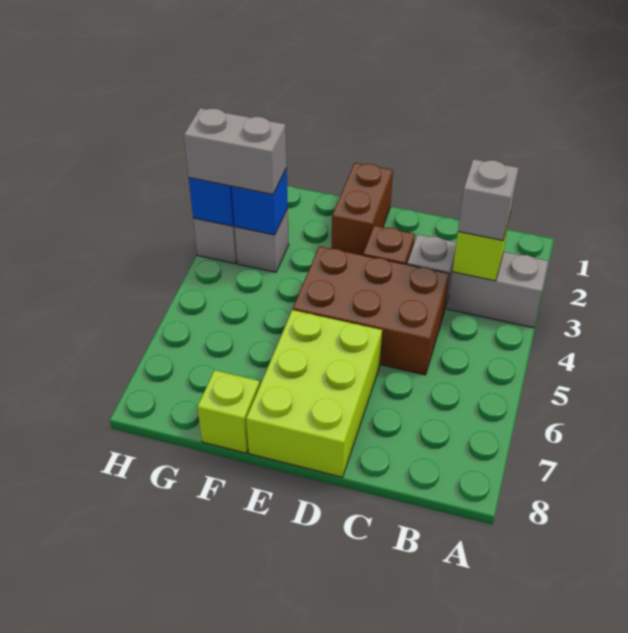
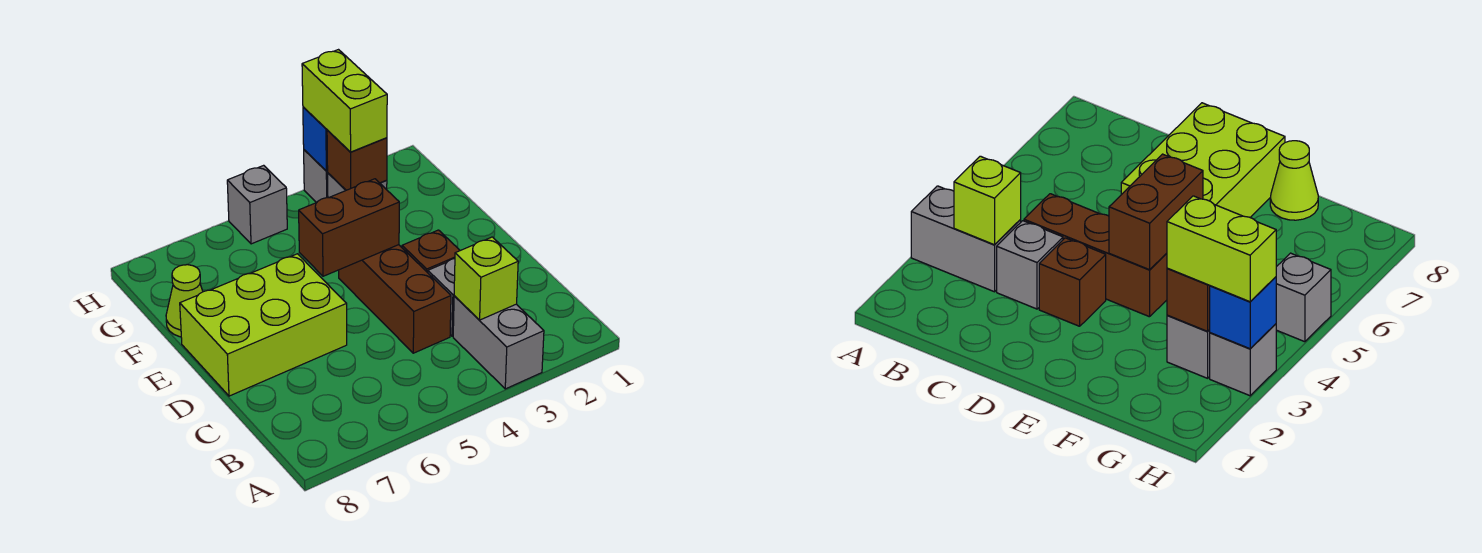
grey brick B3 level 3 -> grey brick H5 level 1
brown brick C4:E5 level 1 -> brown brick C4:E4 level 1
brown brick E1:E2 level 1 -> brown brick E4:E5 level 2
lime brick F8 level 1 -> lime cone F8 level 1
blue brick G3 level 2 -> brown brick G3 level 2
grey brick G3:H3 level 3 -> lime brick G3:H3 level 3

